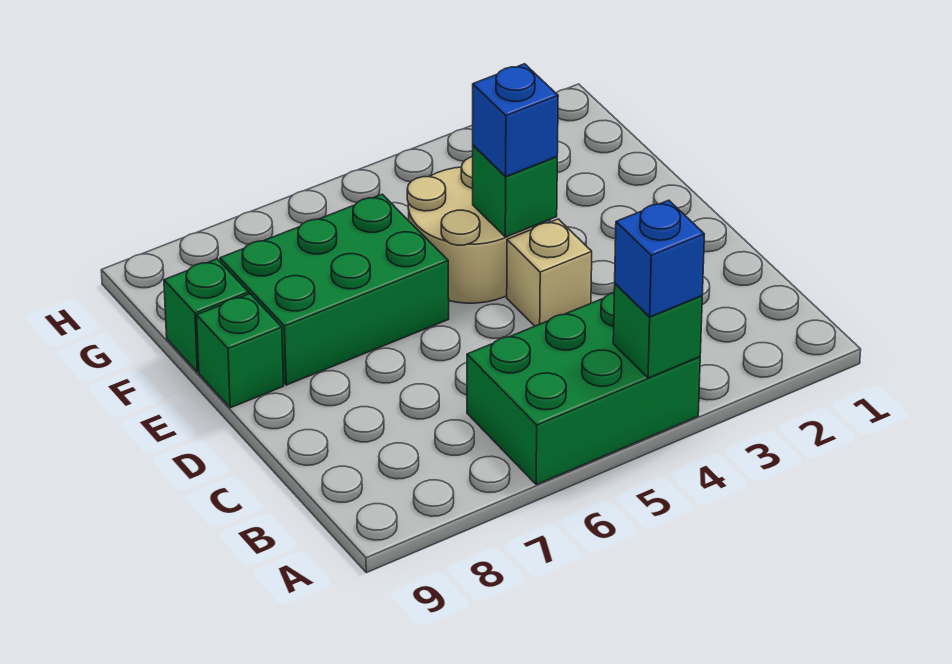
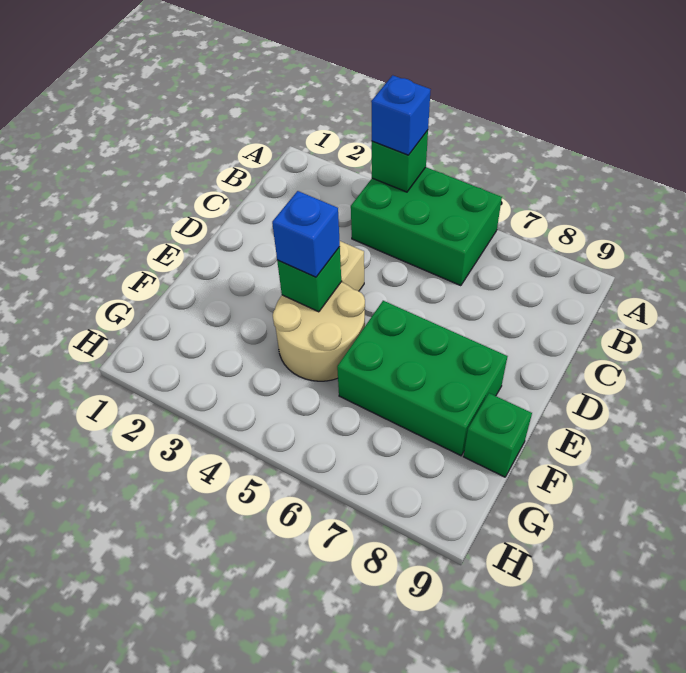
green brick E9 level 1 -> none

